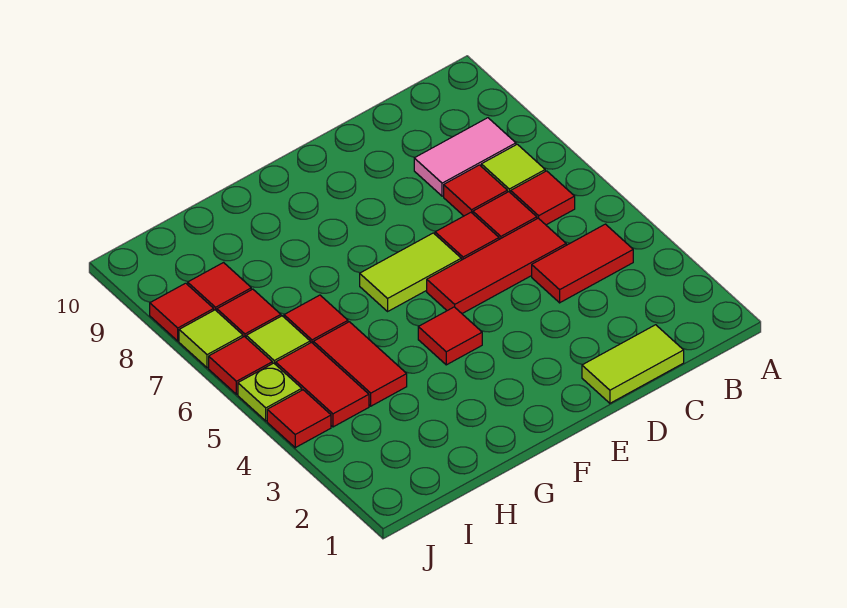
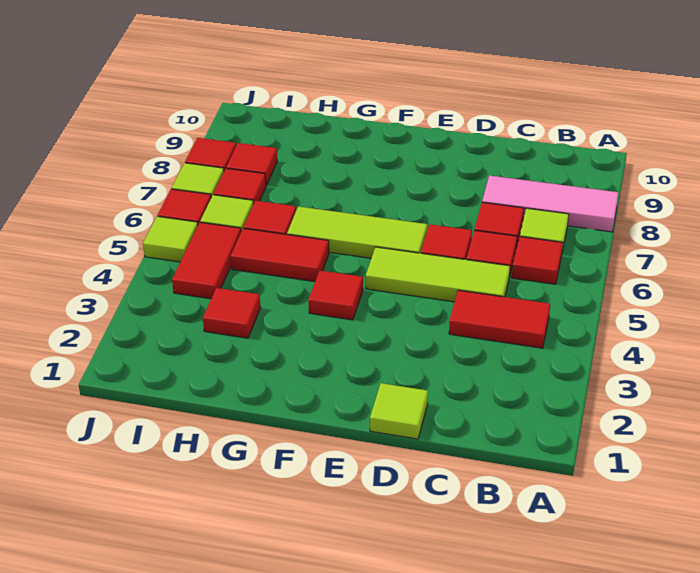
pink tile B8:C8 level 1 -> pink tile A8:C8 level 1
lime tile C1:D1 level 1 -> lime tile D1 level 1
red tile C5:E5 level 1 -> lime tile C5:E5 level 1
lime tile E6:F6 level 1 -> lime tile E6:G6 level 1
red tile H4:H5 level 1 -> red tile G5:H5 level 1
red tile J4 level 1 -> red tile H3 level 1
lime plate J5 level 1 -> lime tile J5 level 1

